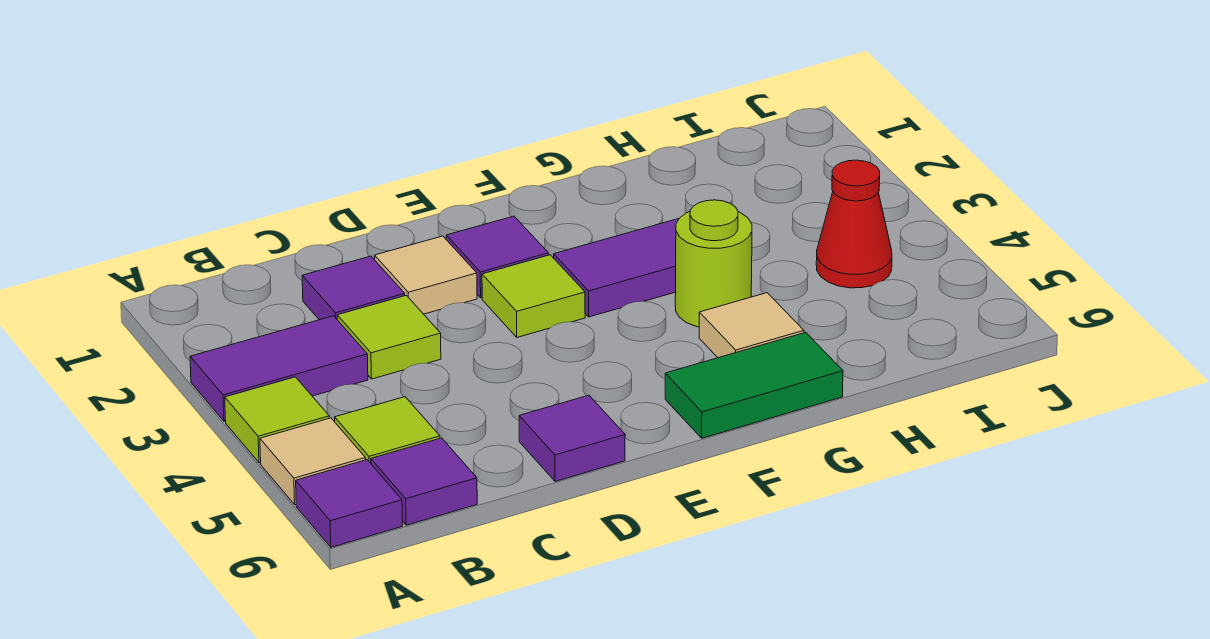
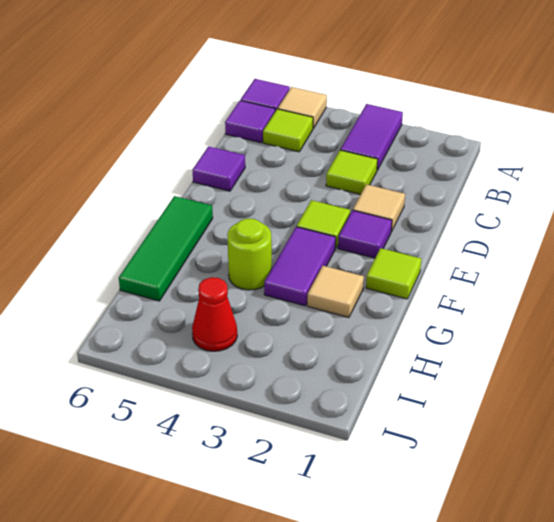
lime tile A4 level 1 -> lime tile F1 level 1
purple tile C2 level 1 -> none
green tile F6:G6 level 1 -> green tile F6:H6 level 1
tan tile G5 level 1 -> tan tile G2 level 1

